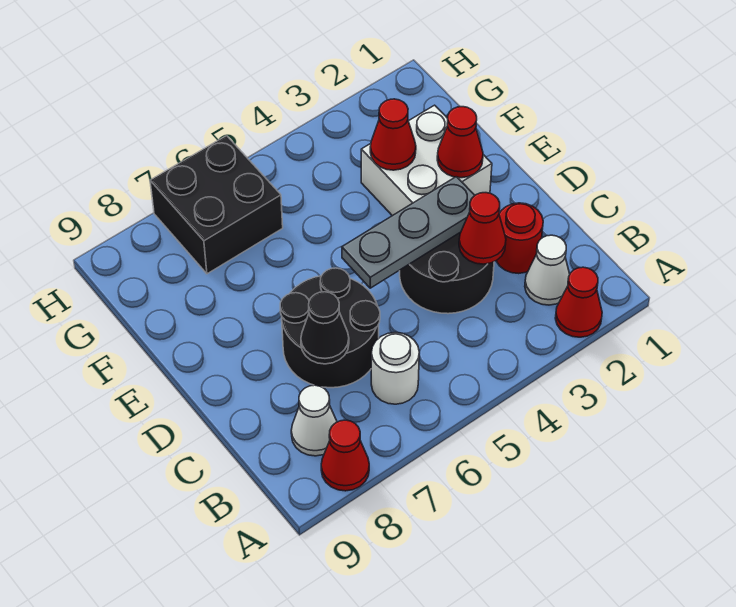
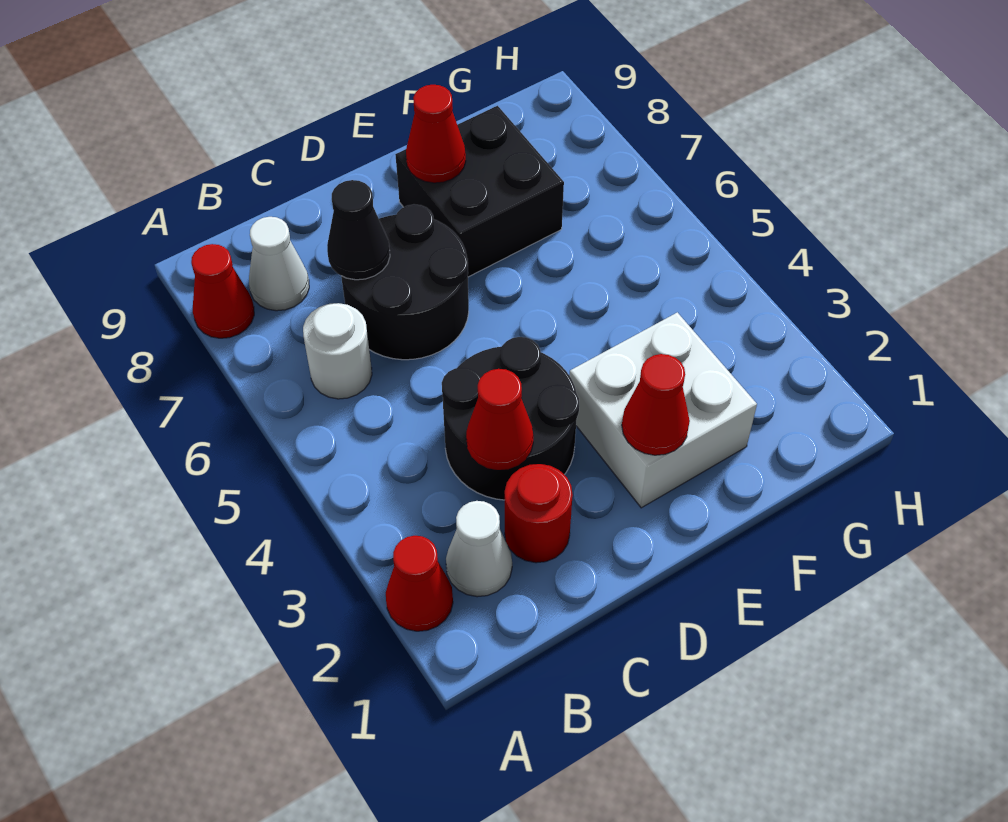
grey plate D3:D5 level 2 -> none
red cone F3 level 2 -> red cone E8 level 2
black brick G6:H7 level 1 -> black brick E7:F8 level 1

